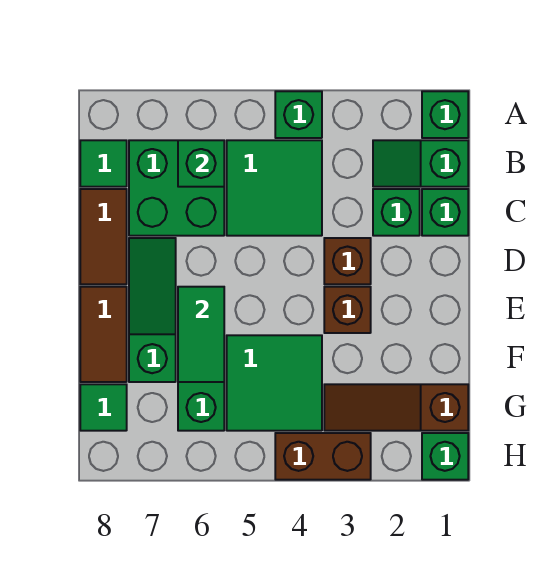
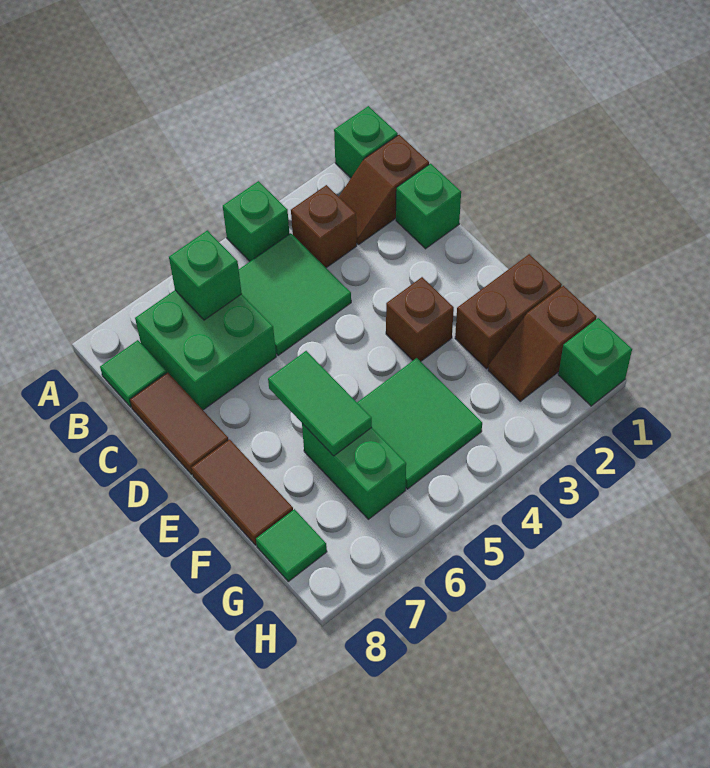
green slope B1:B2 level 1 top 1 -> brown slope B1:B2 level 1 top 1
green brick C2 level 1 -> none
brown brick D3 level 1 -> brown brick B3 level 1
green slope D7:F7 level 1 top F -> none
brown slope G1:G3 level 1 top 1 -> brown slope G1:G2 level 1 top 1
brown brick H3:H4 level 1 -> brown brick F1:F2 level 1

